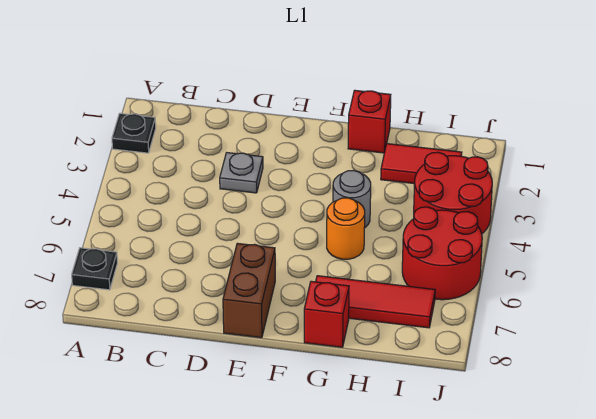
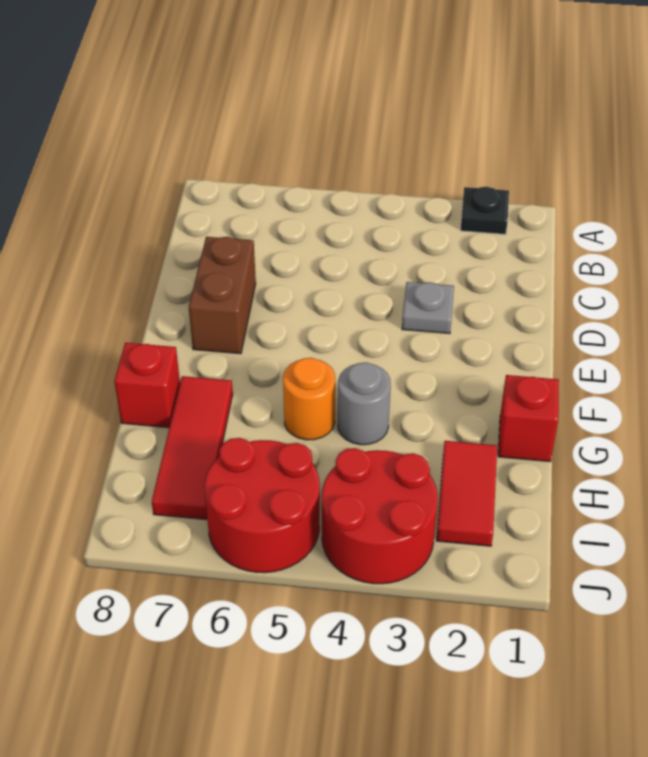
black plate A7 level 1 -> none
brown brick E7:E8 level 1 -> brown brick D7:E7 level 1

